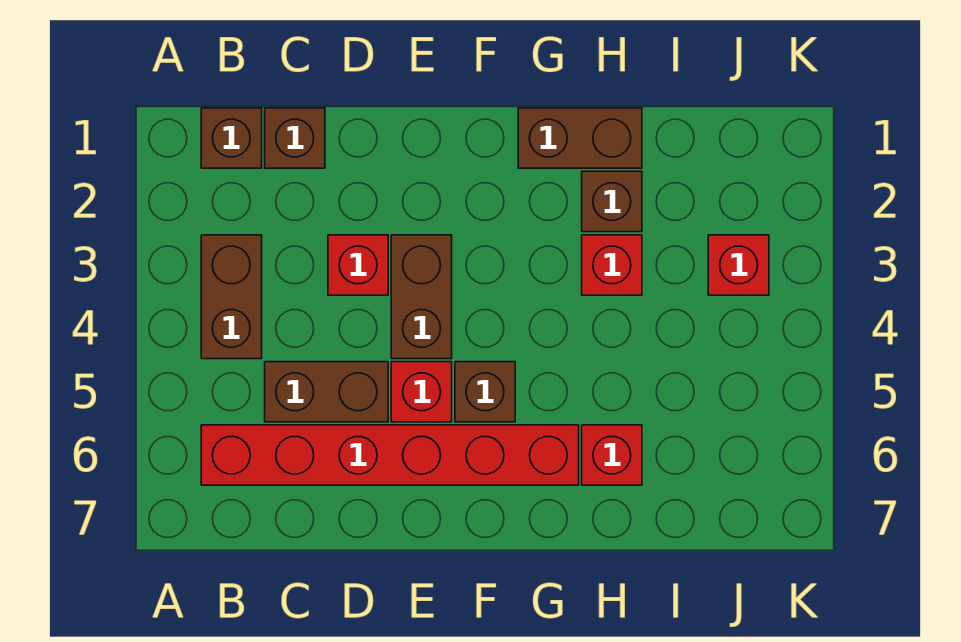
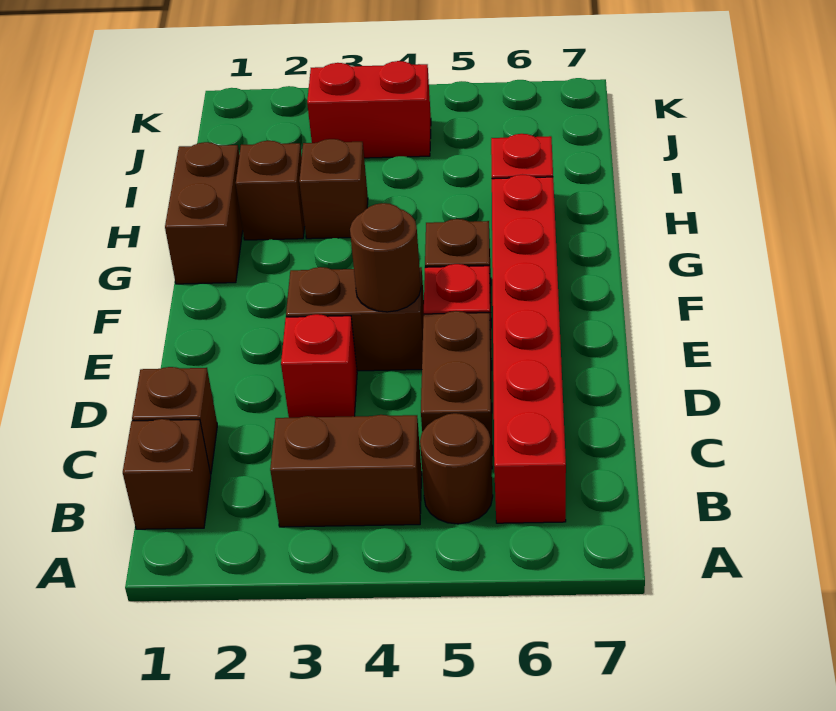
none -> brown round brick B5 level 1
none -> brown round brick E4 level 2
red brick H3 level 1 -> brown brick H3 level 1
red brick J3 level 1 -> red brick J3:J4 level 1

